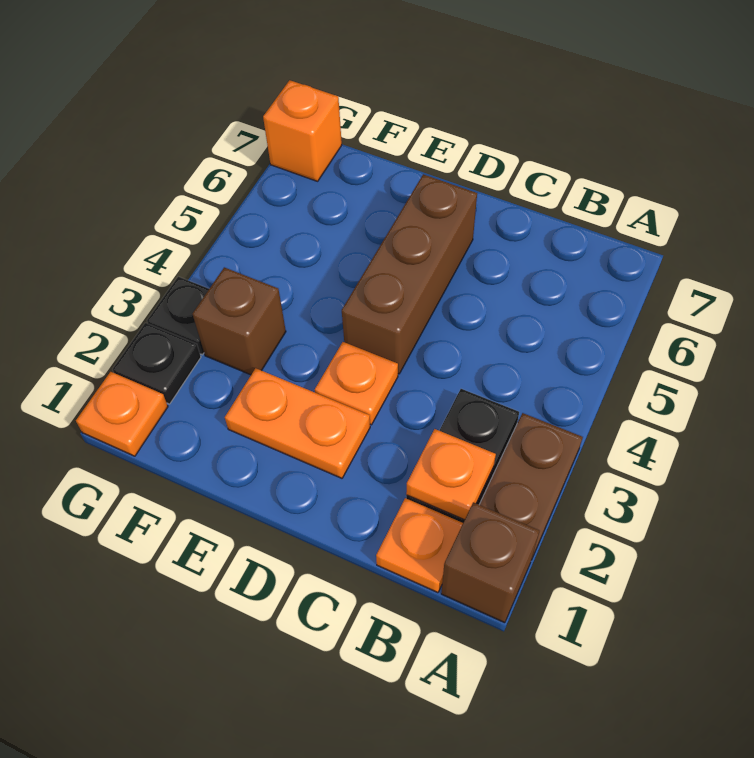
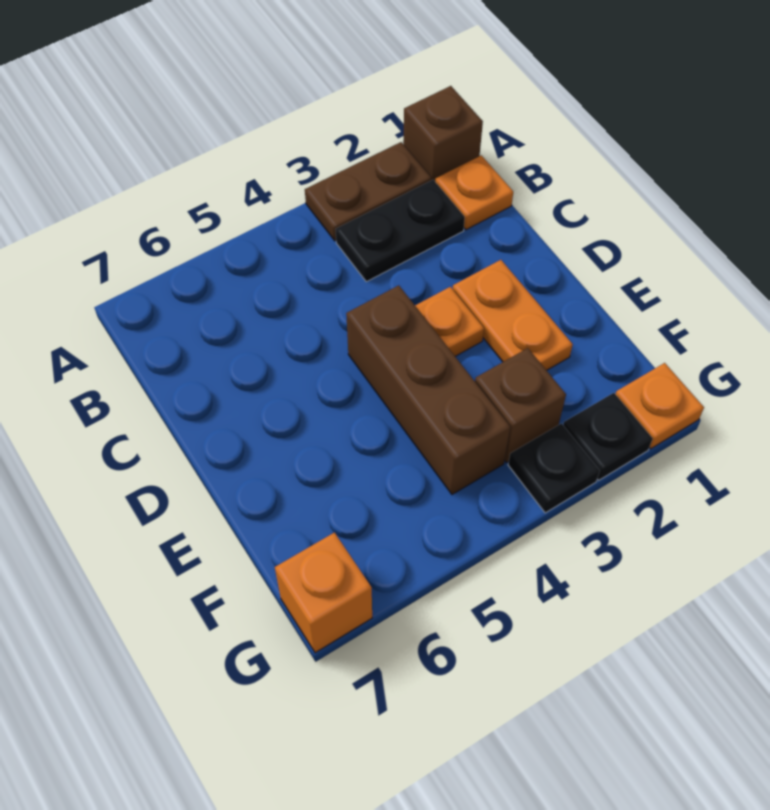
orange plate B2 level 2 -> none
brown brick D4:D6 level 1 -> brown brick D4:F4 level 1

